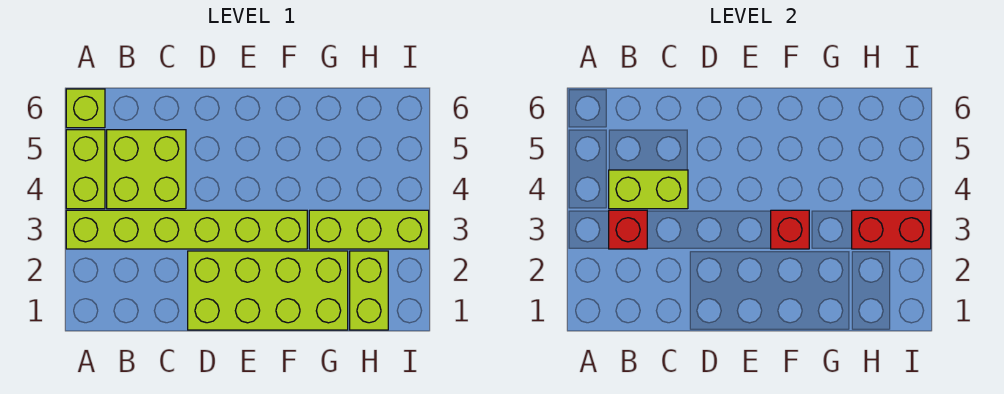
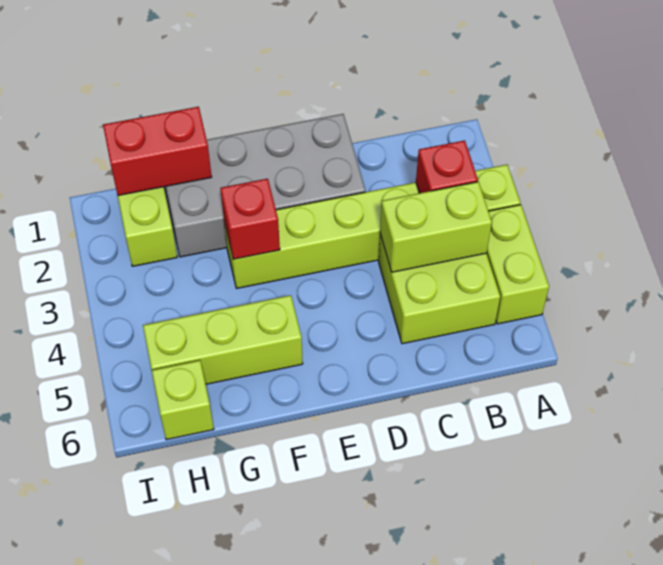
lime brick A6 level 1 -> lime brick H6 level 1
lime brick D1:G2 level 1 -> grey brick D1:G2 level 1
lime brick G3:I3 level 1 -> lime brick F5:H5 level 1
red brick H3:I3 level 2 -> red brick G1:H1 level 2

